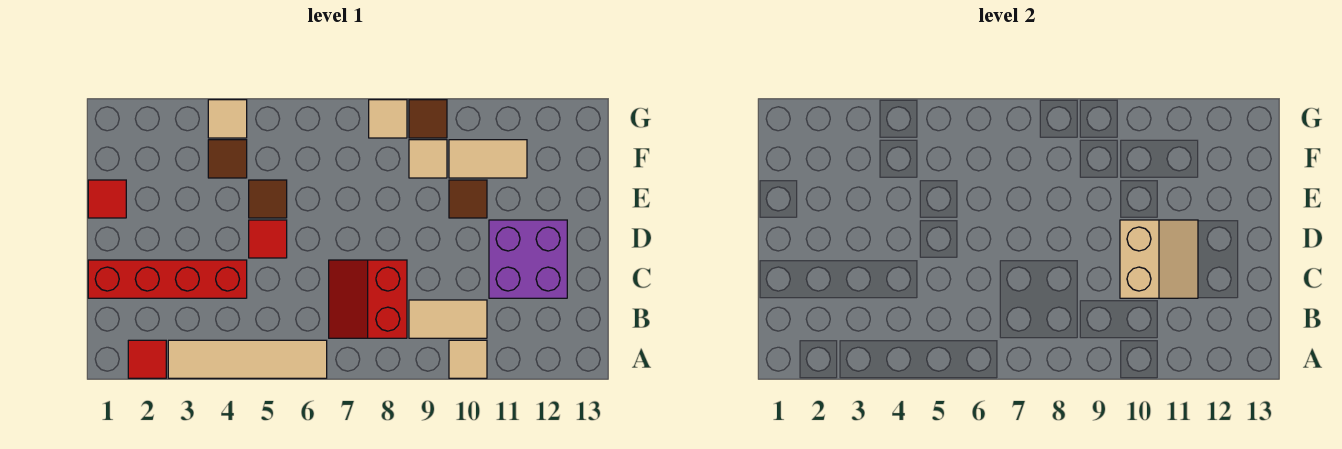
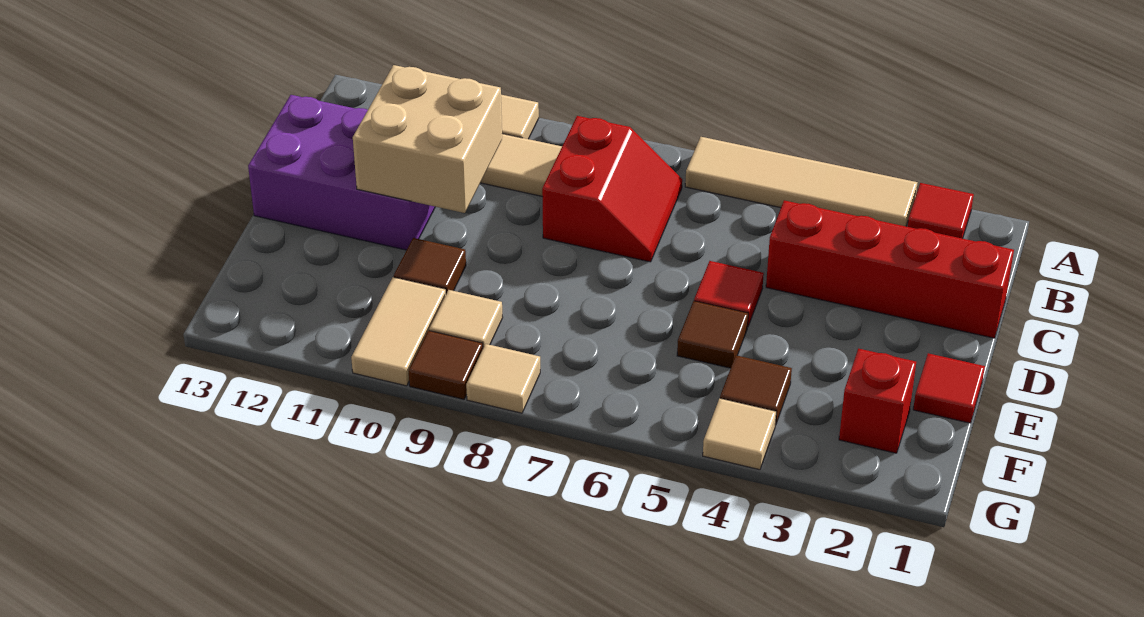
tan slope C10:D11 level 2 top 10 -> tan brick C10:D11 level 2
purple brick C11:D12 level 1 -> purple brick C11:D13 level 1
none -> red brick F2 level 1
tan tile F10:F11 level 1 -> tan tile F10:G10 level 1

